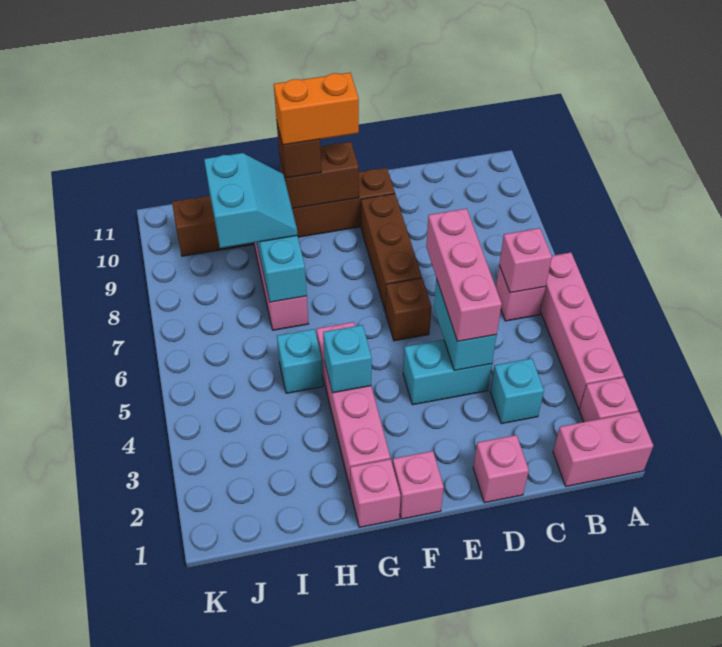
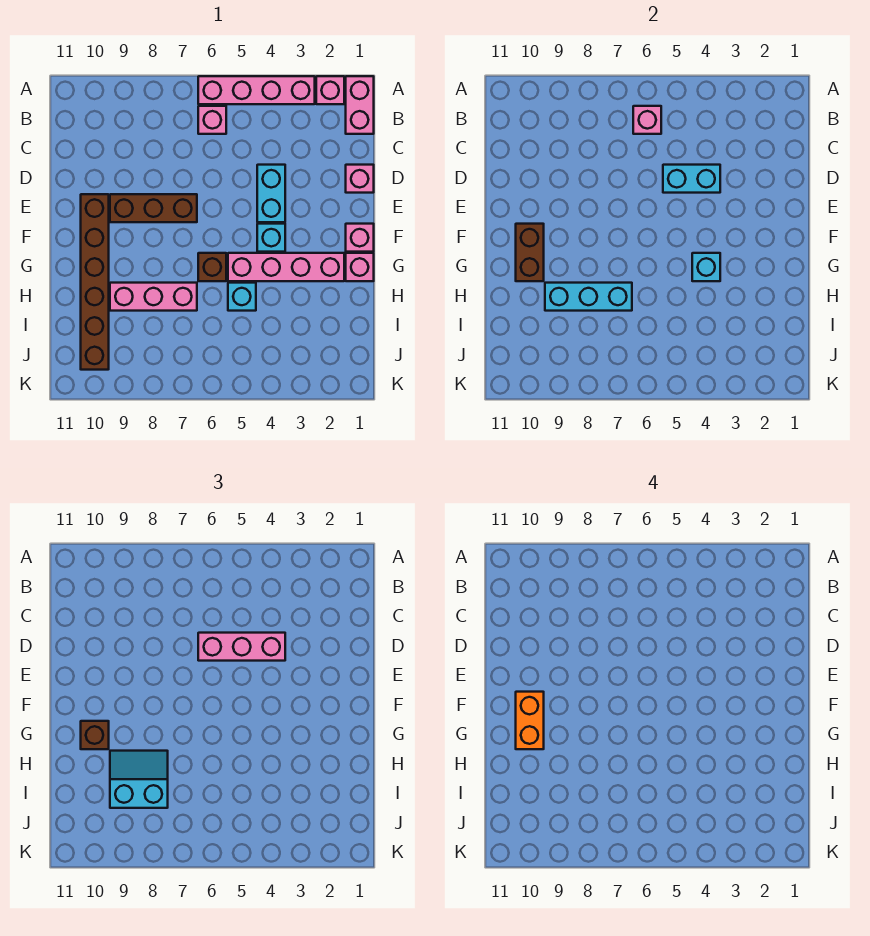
cyan brick C3 level 1 -> cyan brick F4 level 1
brown brick E6 level 1 -> brown brick G6 level 1

